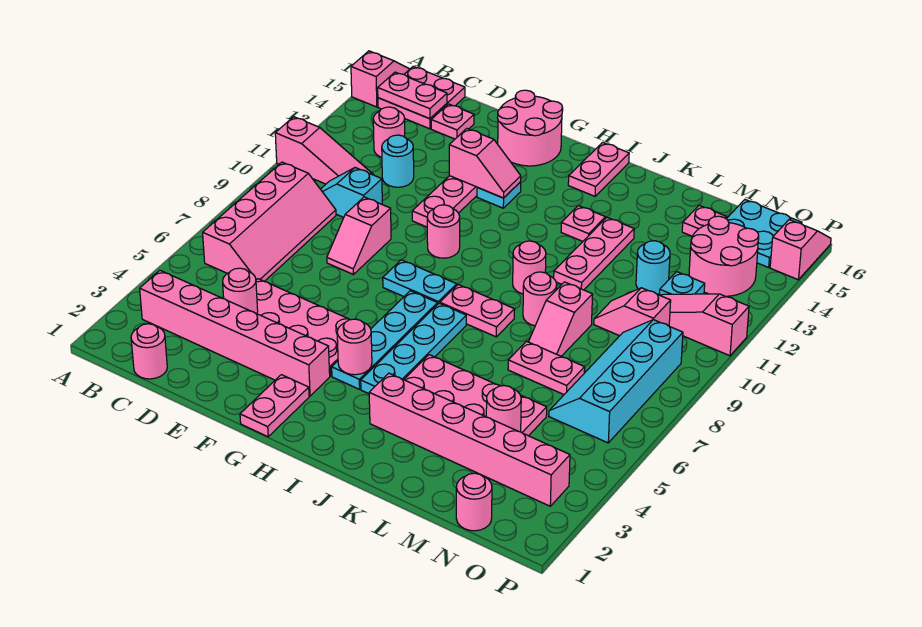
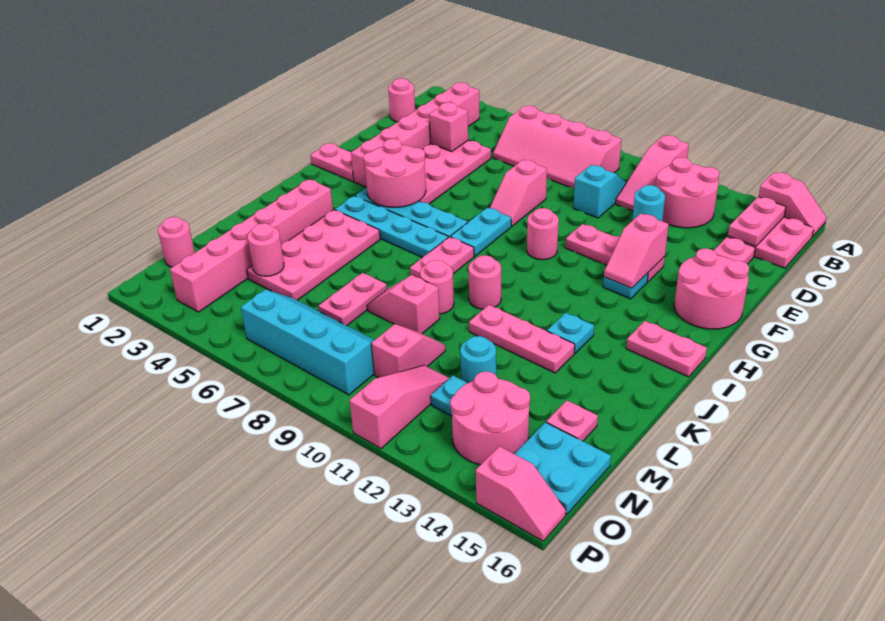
pink round brick C13 level 1 -> pink round brick B12:C13 level 1
pink round brick D4 level 2 -> pink brick D4 level 2
pink slope E8:E9 level 1 top 9 -> pink slope E8:F8 level 1 top E
pink round brick H4 level 2 -> pink round brick G4:H5 level 2
pink plate J13 level 1 -> cyan plate J13 level 1

